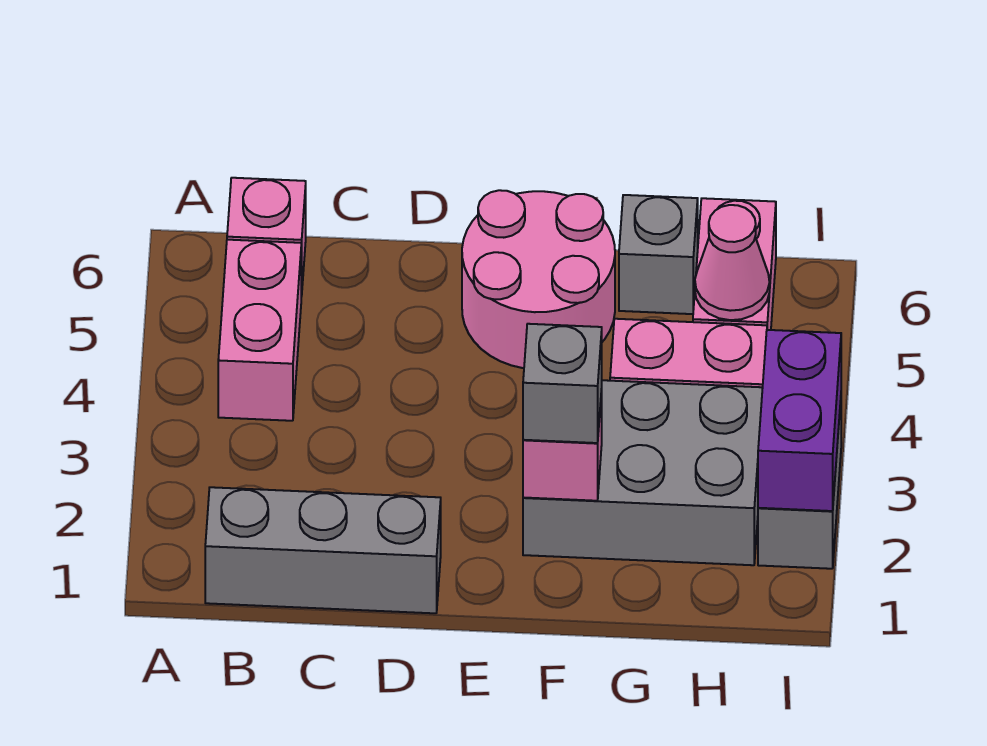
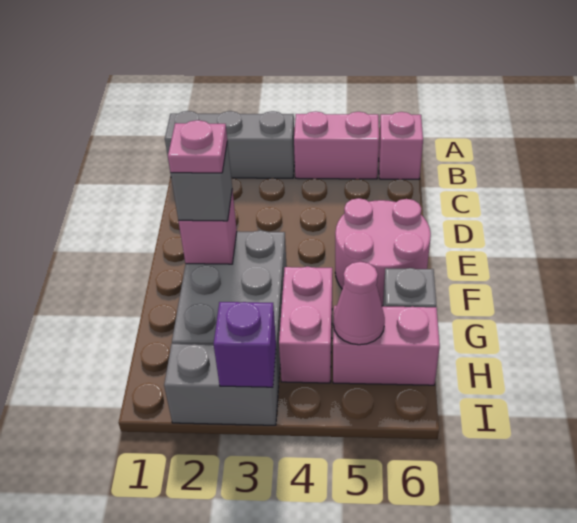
grey brick B1:D1 level 1 -> grey brick B1:B3 level 1
none -> pink plate F2 level 4
purple brick I2:I3 level 2 -> purple brick I3 level 2

